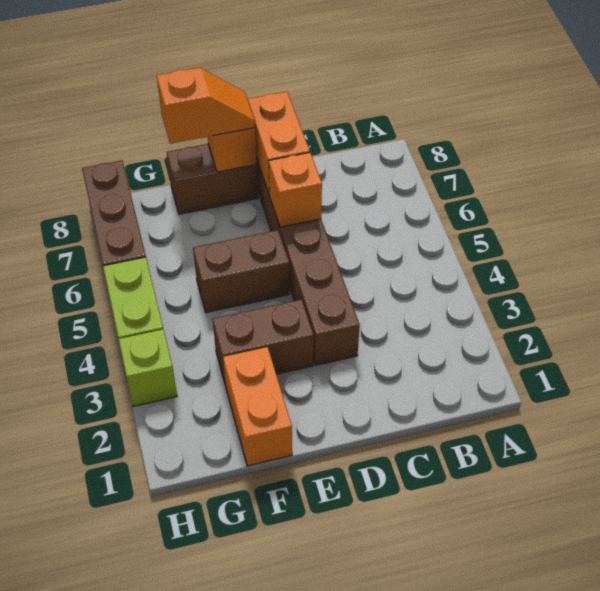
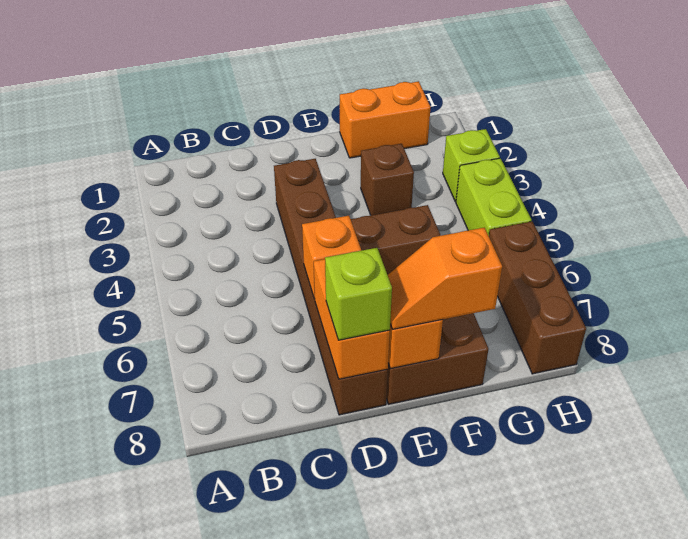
none -> lime brick D8 level 3
brown brick E3:F3 level 1 -> brown brick F3 level 1
orange brick F1:F2 level 1 -> orange brick F1:G1 level 1

